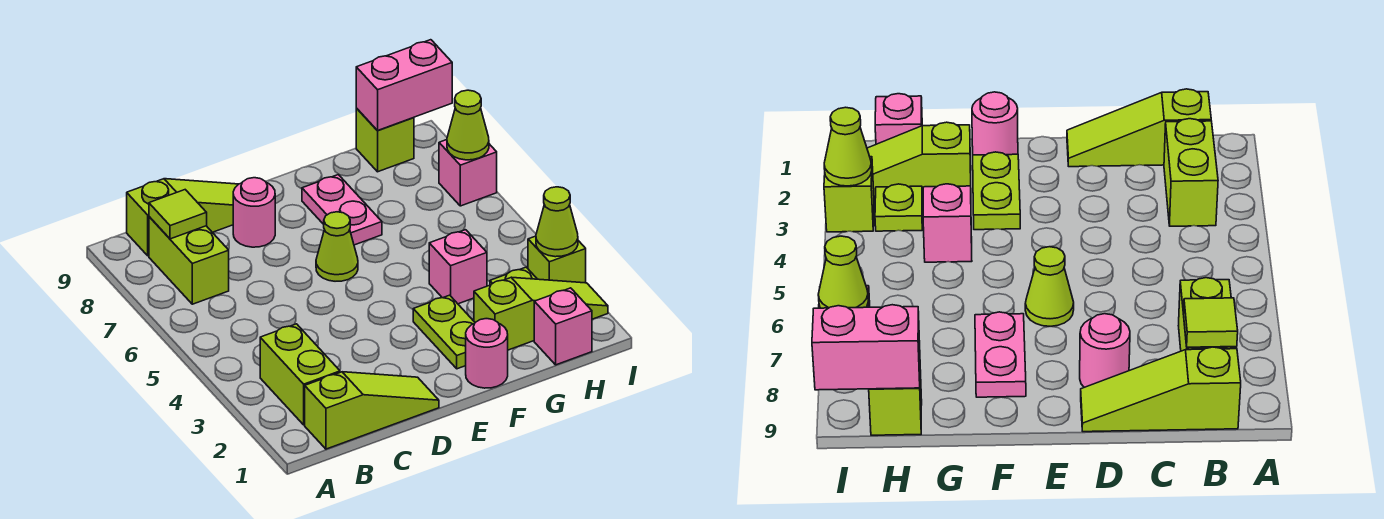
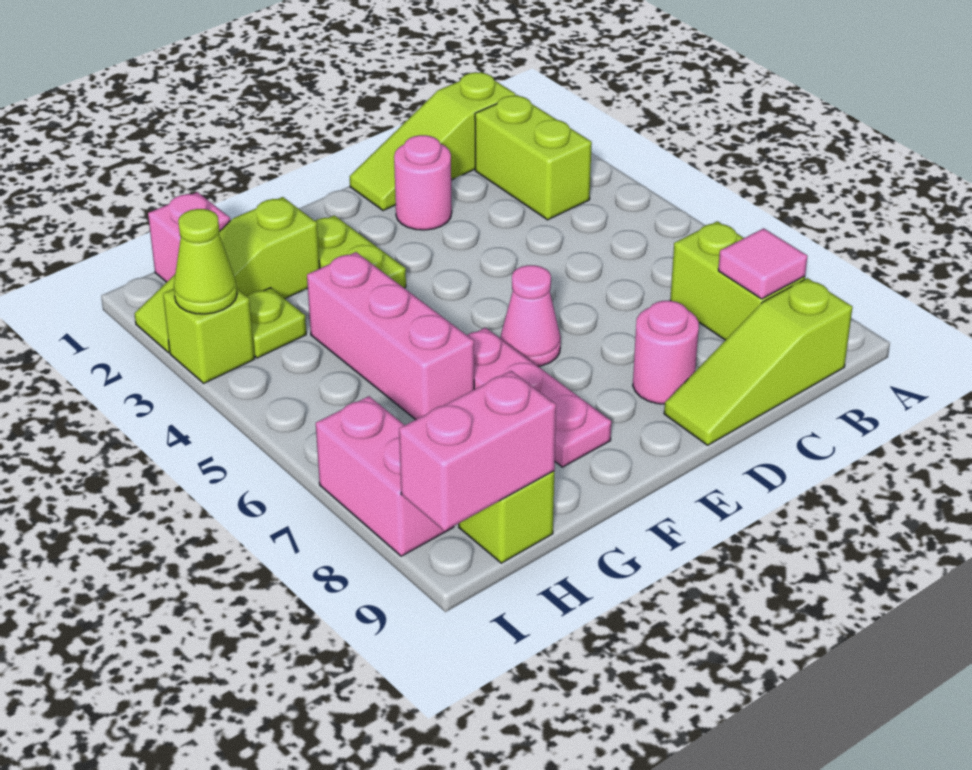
lime tile B8 level 2 -> pink tile B8 level 2
lime cone E6 level 1 -> pink cone E6 level 1
pink round brick F1 level 1 -> pink round brick D2 level 1
pink plate F7:F8 level 1 -> pink plate F6:F8 level 1
pink brick G4 level 1 -> pink brick G4:G6 level 1
pink brick I7 level 1 -> pink brick I7:I8 level 1
lime cone I7 level 2 -> none

